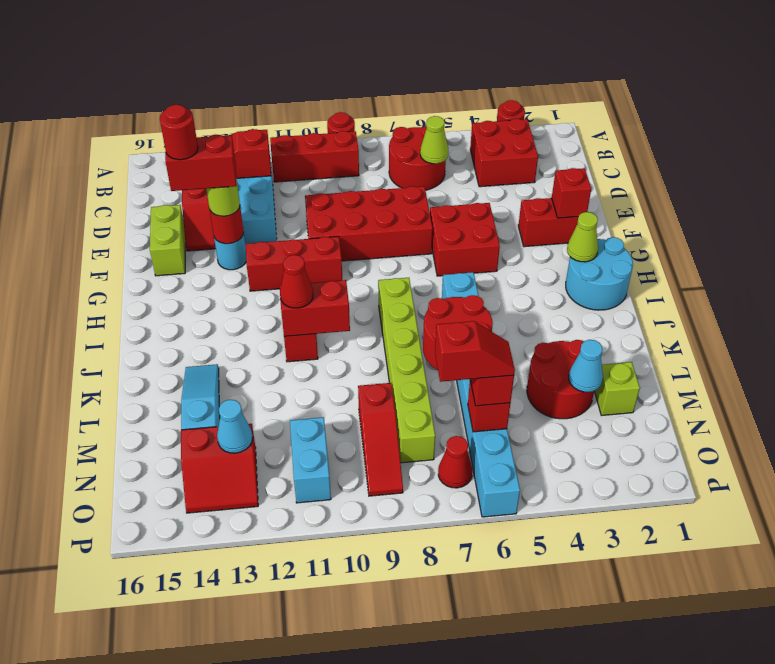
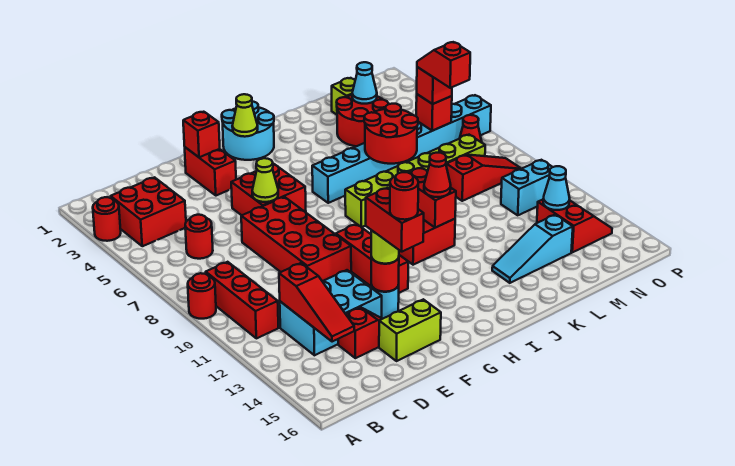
red round brick B6:C7 level 1 -> red round brick C6 level 1
lime cone C6 level 2 -> lime cone F6 level 2

